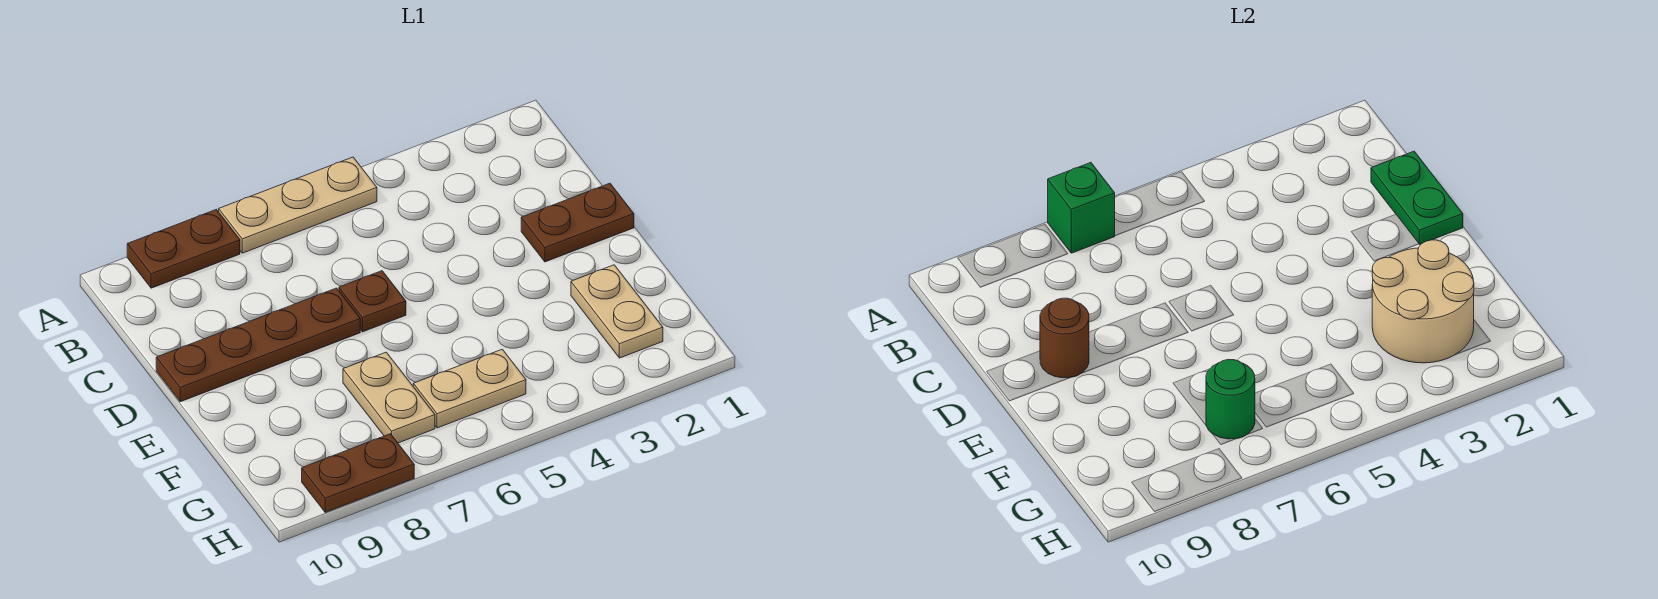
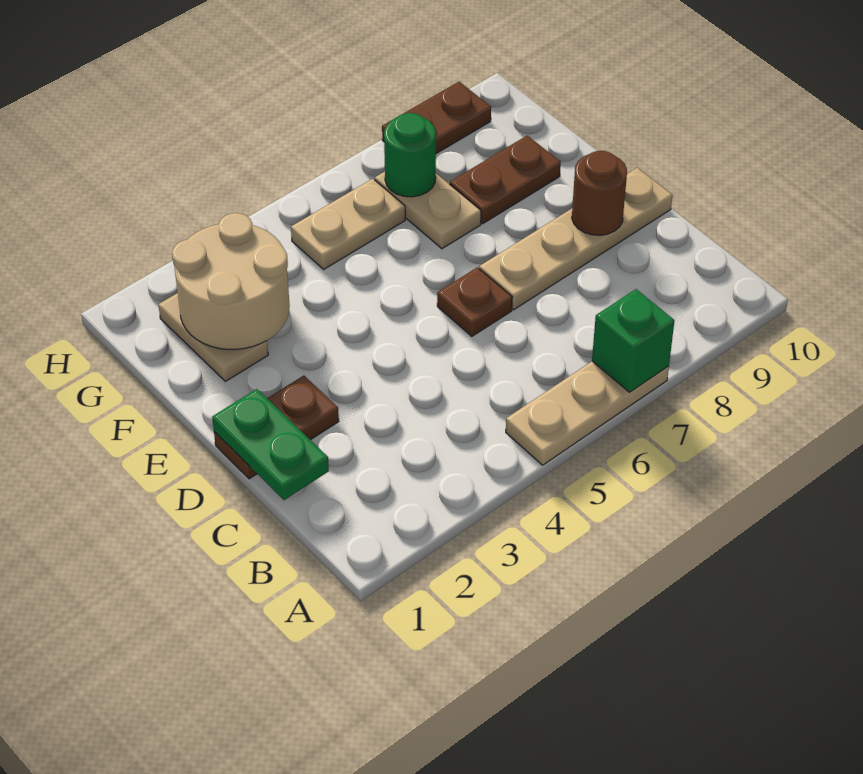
brown plate A8:A9 level 1 -> brown plate F8:F9 level 1
brown plate D7:D10 level 1 -> tan plate D7:D10 level 1

